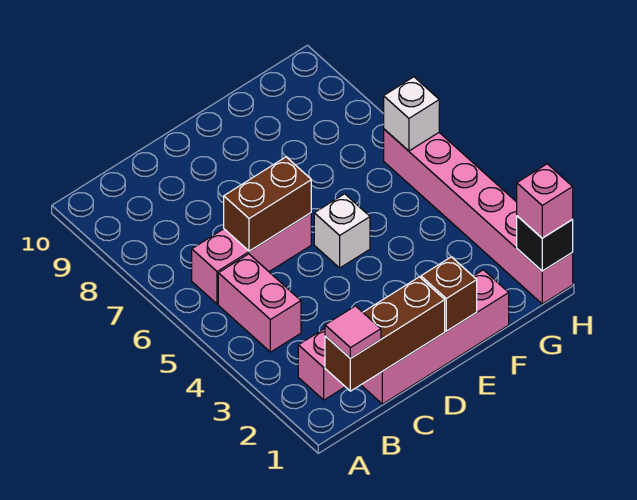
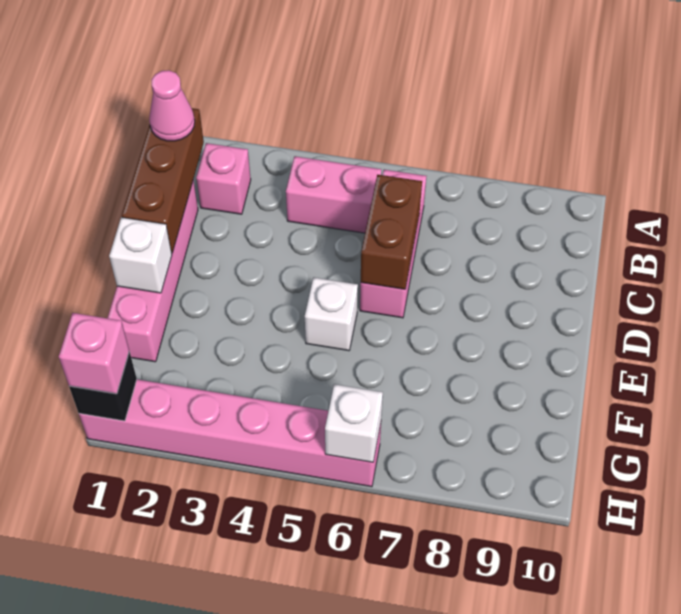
pink tile B1 level 3 -> pink cone B1 level 3
brown brick E1 level 2 -> white brick E1 level 2

